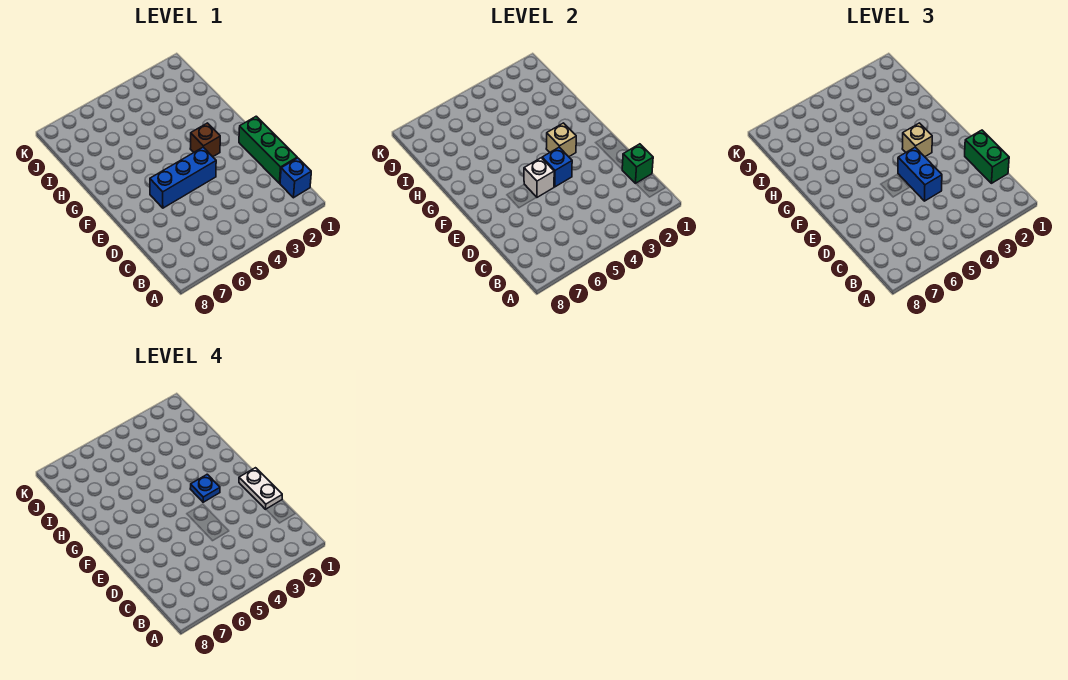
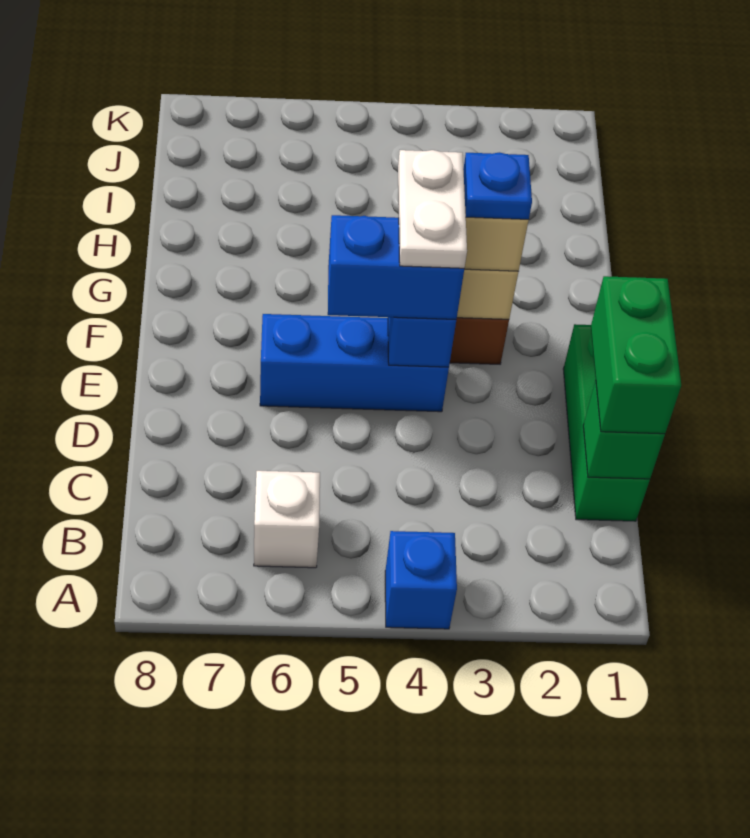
blue brick B1 level 1 -> blue brick A4 level 1
white plate D1:E1 level 4 -> white plate E4:F4 level 4
blue brick D4:E4 level 3 -> blue brick E4:E5 level 3
white brick E5 level 2 -> white brick B6 level 1

